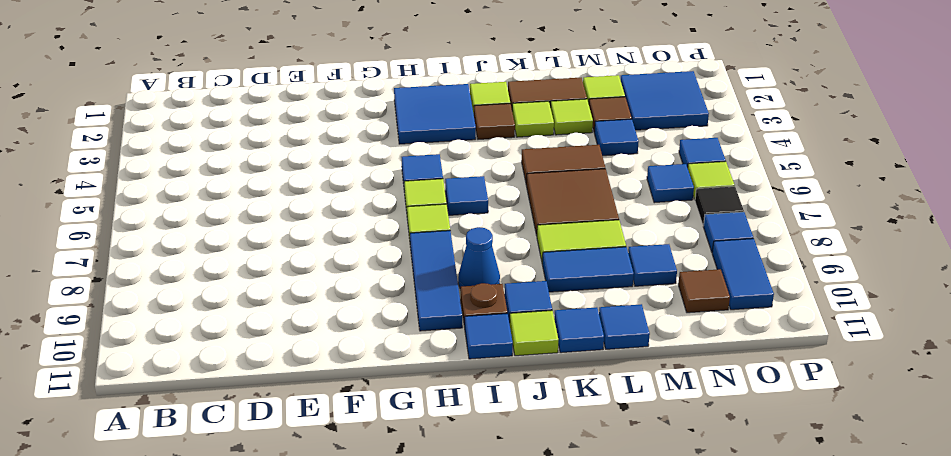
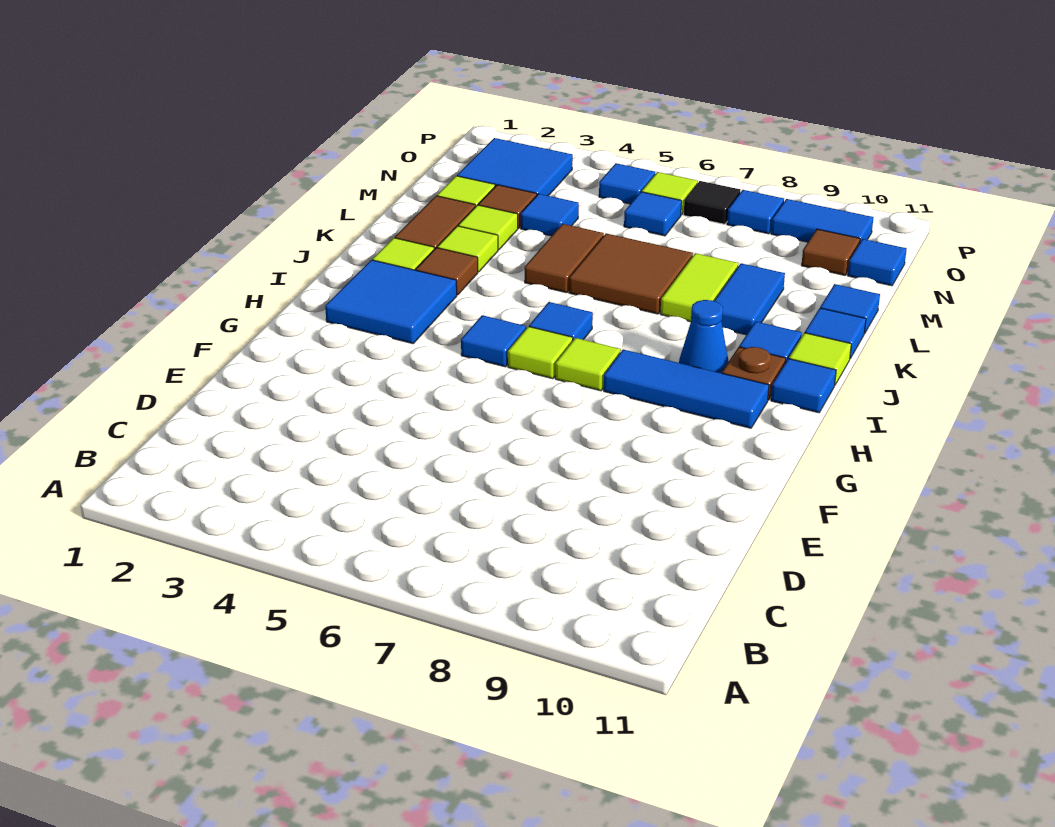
blue tile M9 level 1 -> blue tile N11 level 1

